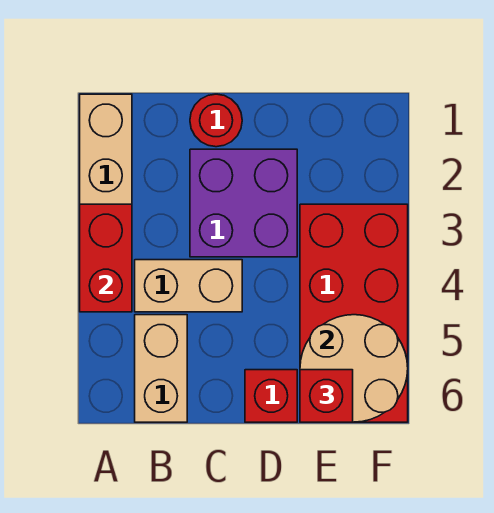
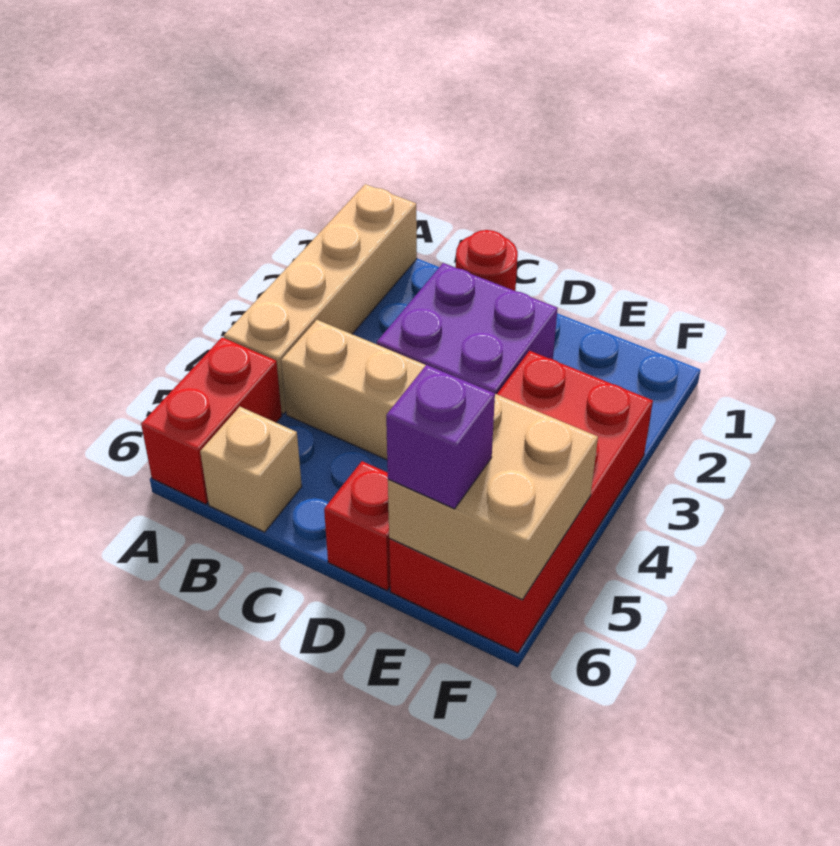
red brick A3:A4 level 2 -> red brick A5:A6 level 1
tan brick B5:B6 level 1 -> tan brick B6 level 1
tan round brick E5:F6 level 2 -> tan brick E5:F6 level 2
red brick E6 level 3 -> purple brick E6 level 3

